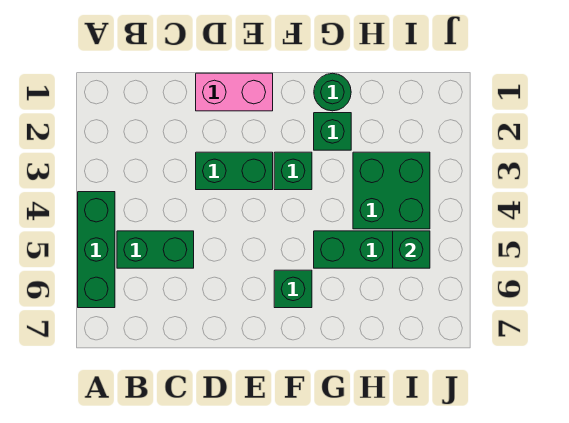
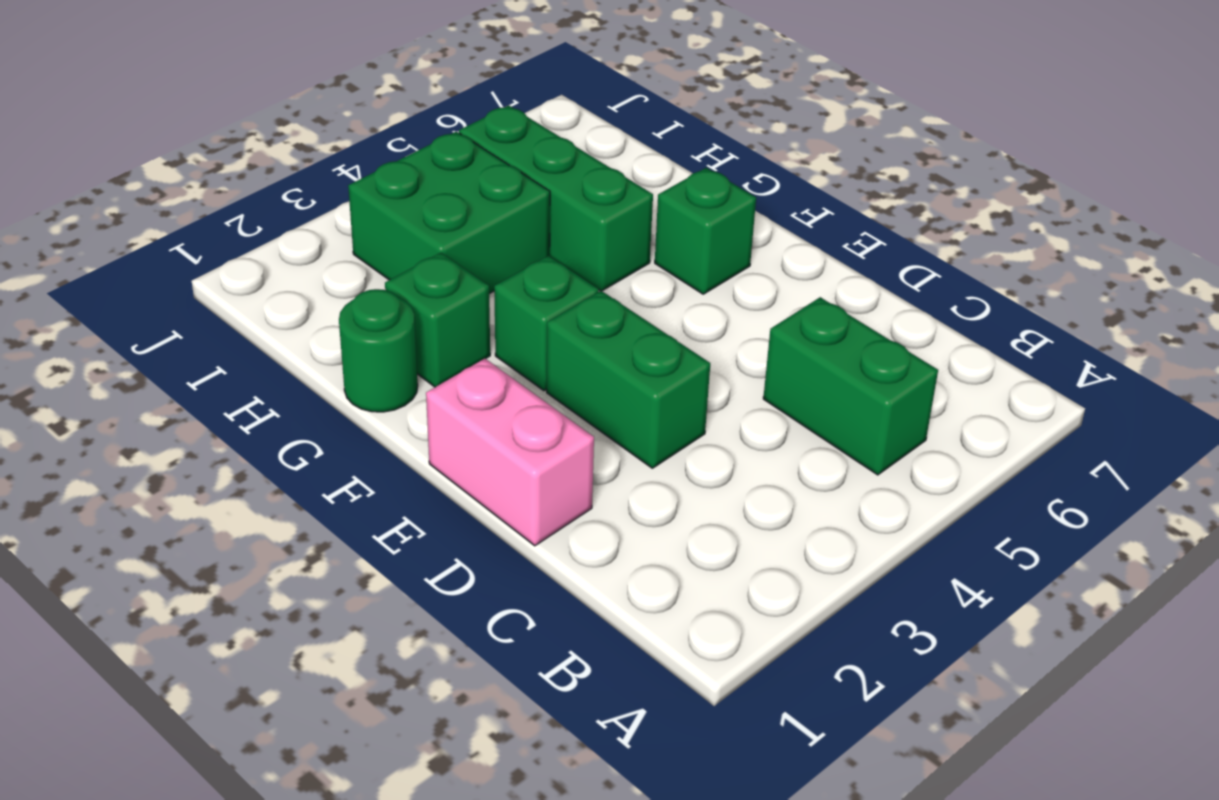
green brick A4:A6 level 1 -> none
green brick I5 level 2 -> none

